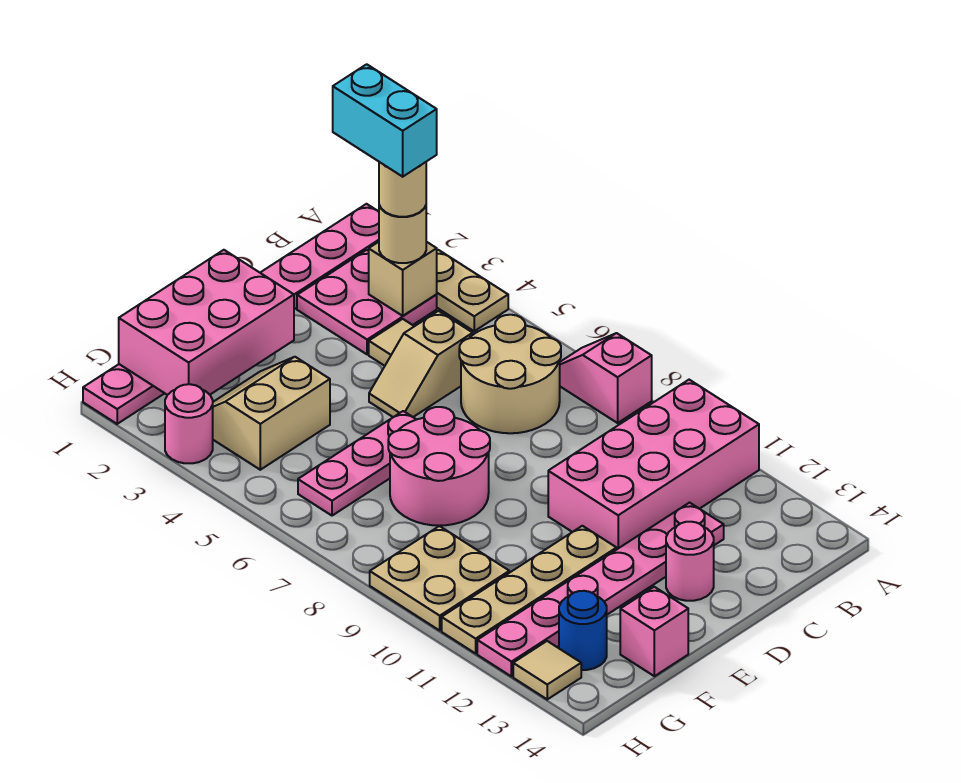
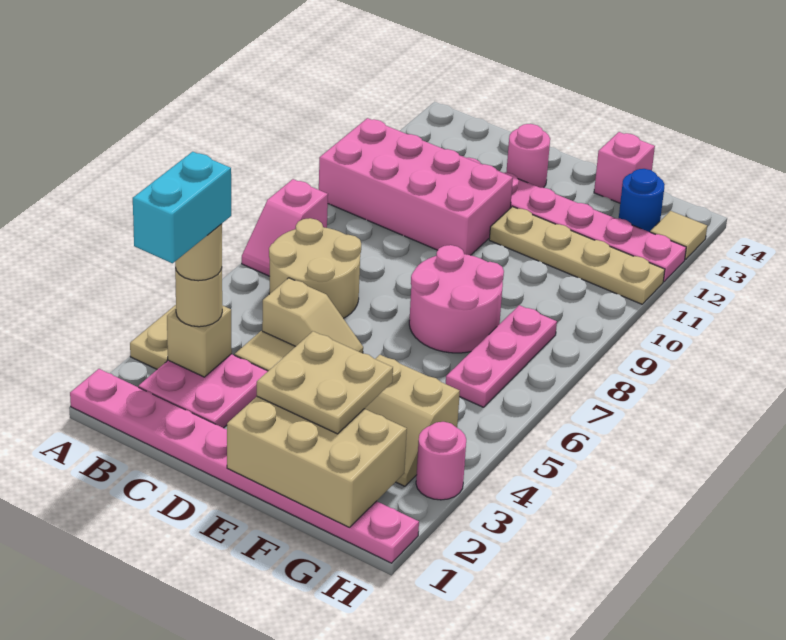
pink brick E1:G2 level 2 -> tan brick E1:G2 level 2
pink plate E6:G6 level 1 -> pink plate G6:G8 level 1
tan plate G9:H10 level 1 -> tan plate E2:F3 level 3

